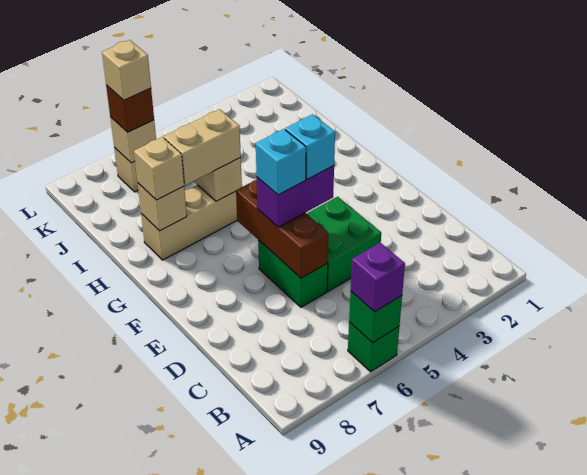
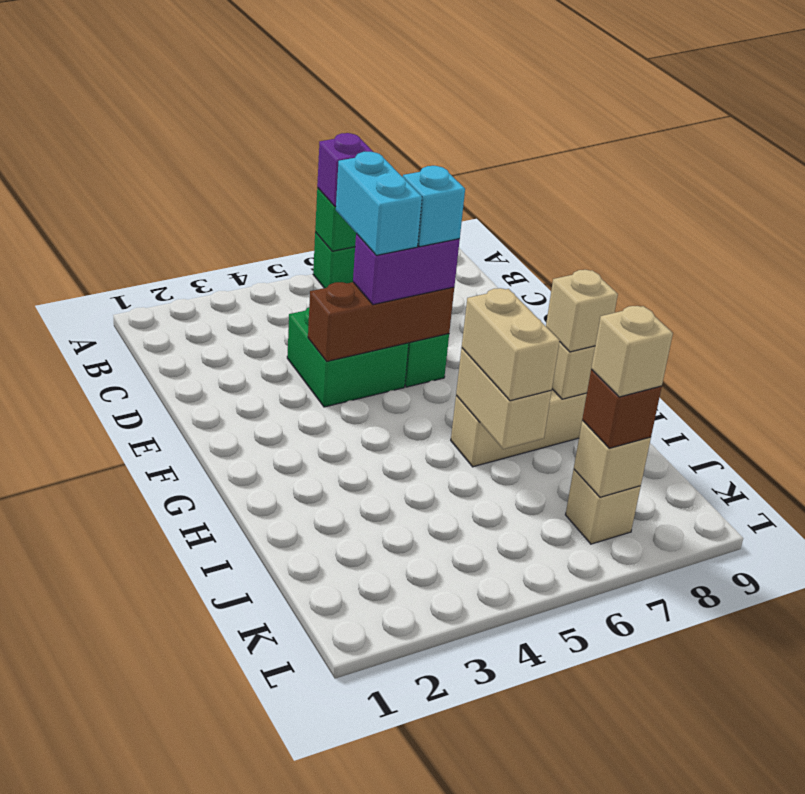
brown brick D6:F6 level 2 -> brown brick E4:E6 level 2
cyan brick E5 level 4 -> cyan brick D5:E5 level 4
tan brick H6:H7 level 3 -> tan brick H6:I6 level 3

